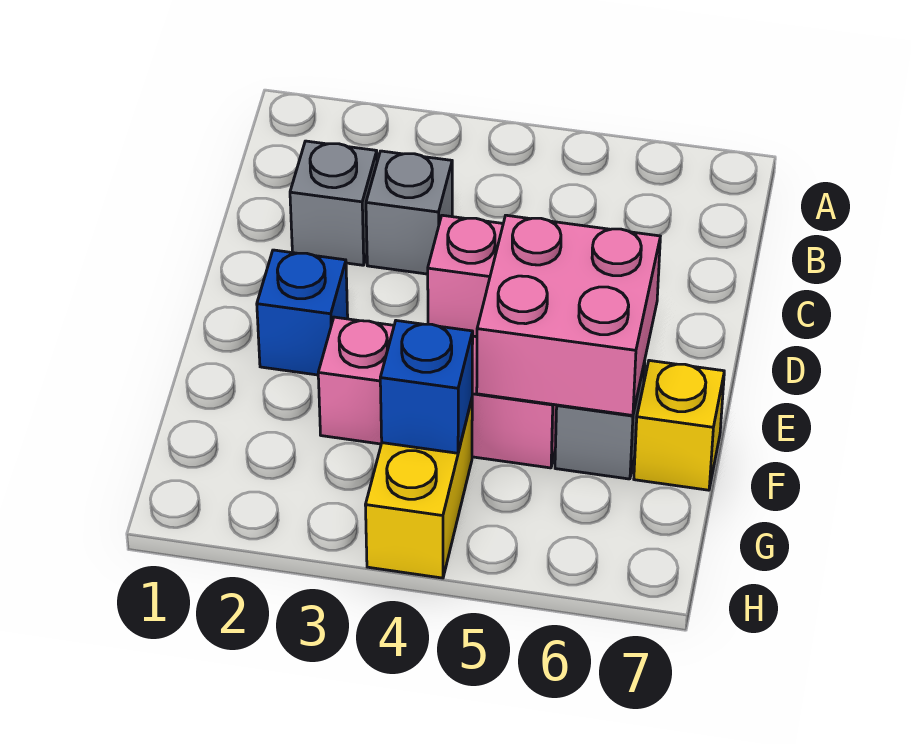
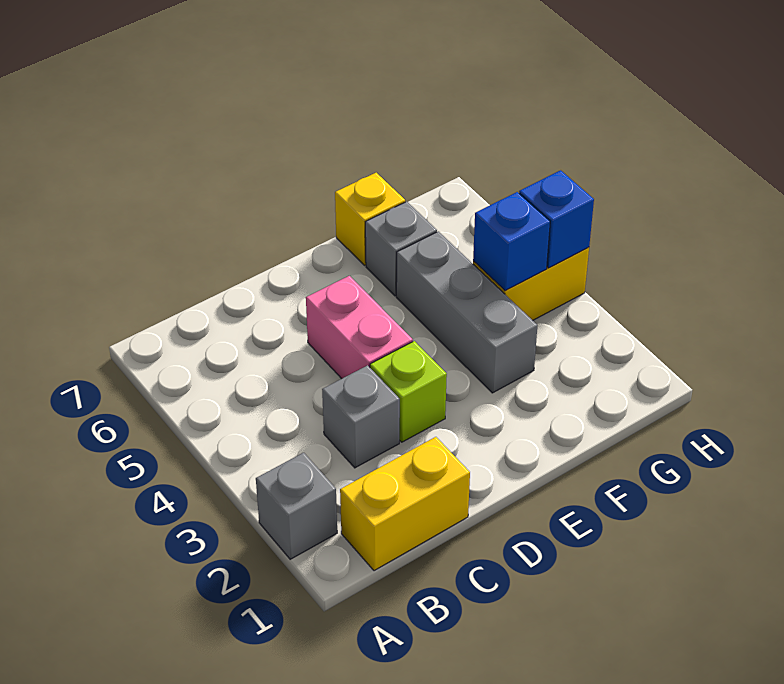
none -> yellow brick B1:C1 level 1
grey brick C2 level 1 -> grey brick A2 level 1
none -> lime brick D3 level 1
blue brick E2 level 1 -> blue brick H4 level 2
pink brick E5:F6 level 2 -> none
pink brick F3:F5 level 1 -> grey brick F3:F5 level 1

